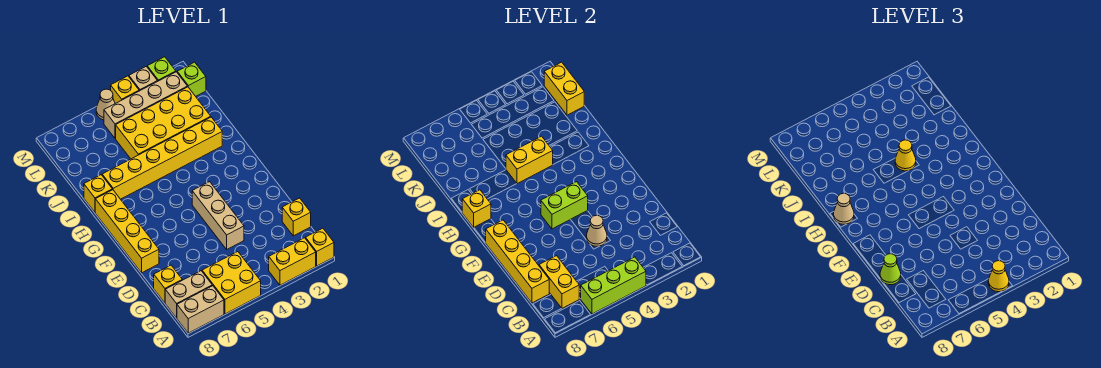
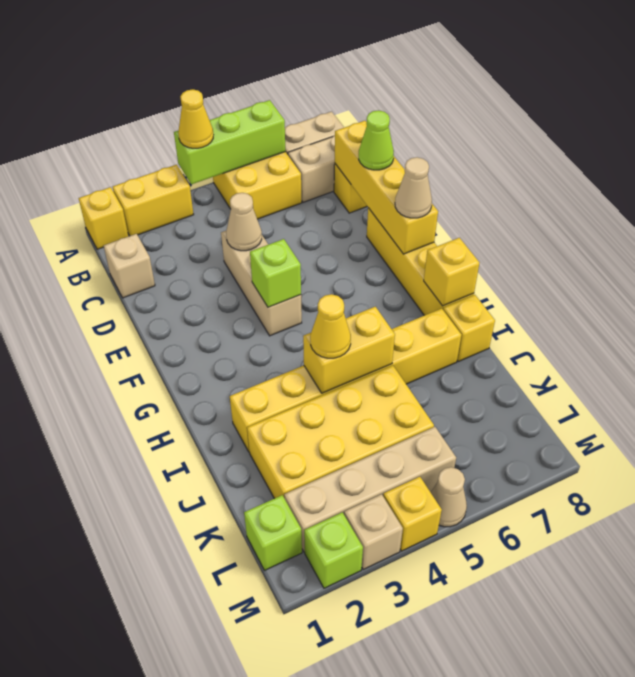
yellow brick B7:C7 level 2 -> none
yellow brick C1 level 1 -> tan brick C1 level 1
lime brick F4:F5 level 2 -> lime brick F4 level 2
tan cone H8 level 3 -> tan cone F8 level 3
yellow brick K1:L1 level 2 -> none

